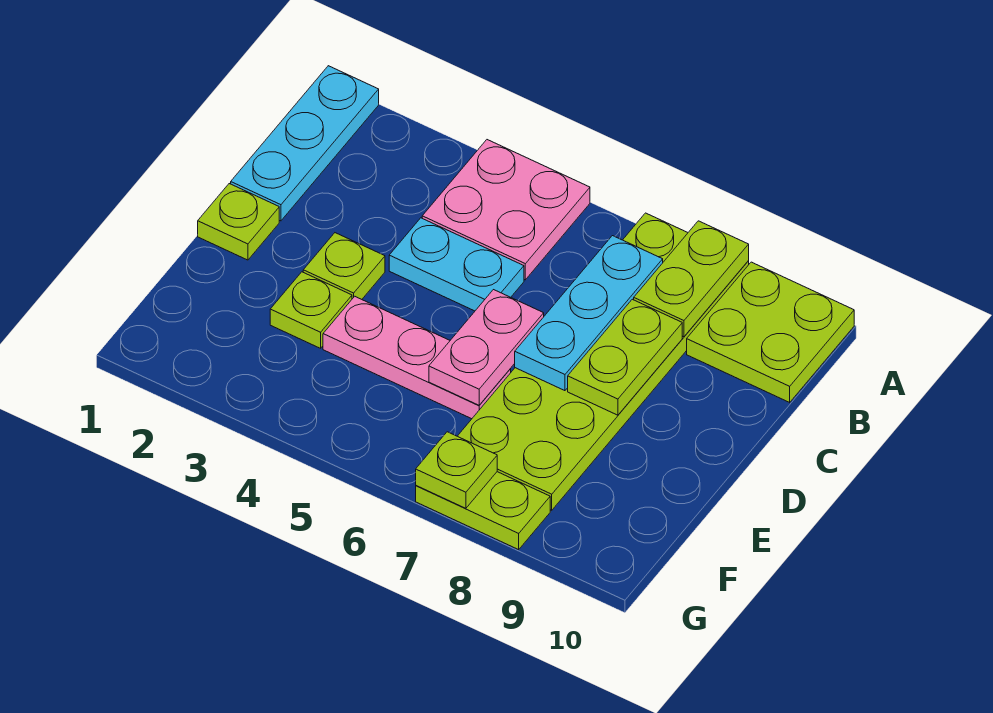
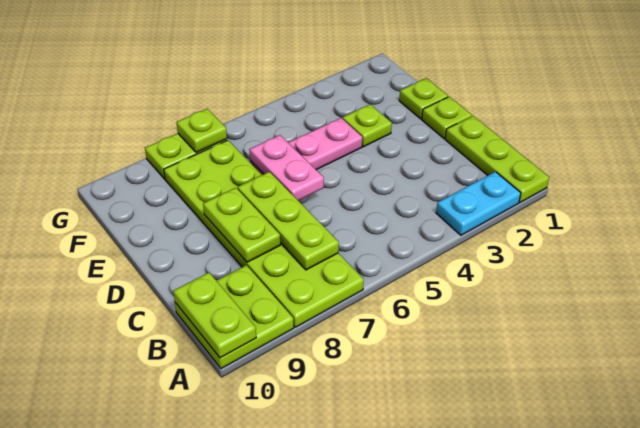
cyan plate A1:C1 level 1 -> lime plate A1:C1 level 1
pink plate A4:B5 level 1 -> none
lime plate A8:B8 level 2 -> lime plate A10:B10 level 2
cyan plate B7:D7 level 2 -> lime plate B7:D7 level 2
cyan plate C4:C5 level 1 -> cyan plate A2:A3 level 1
lime plate D3 level 1 -> lime plate E1 level 1

